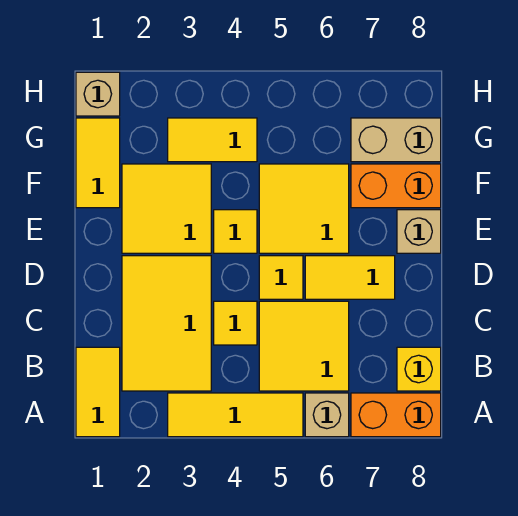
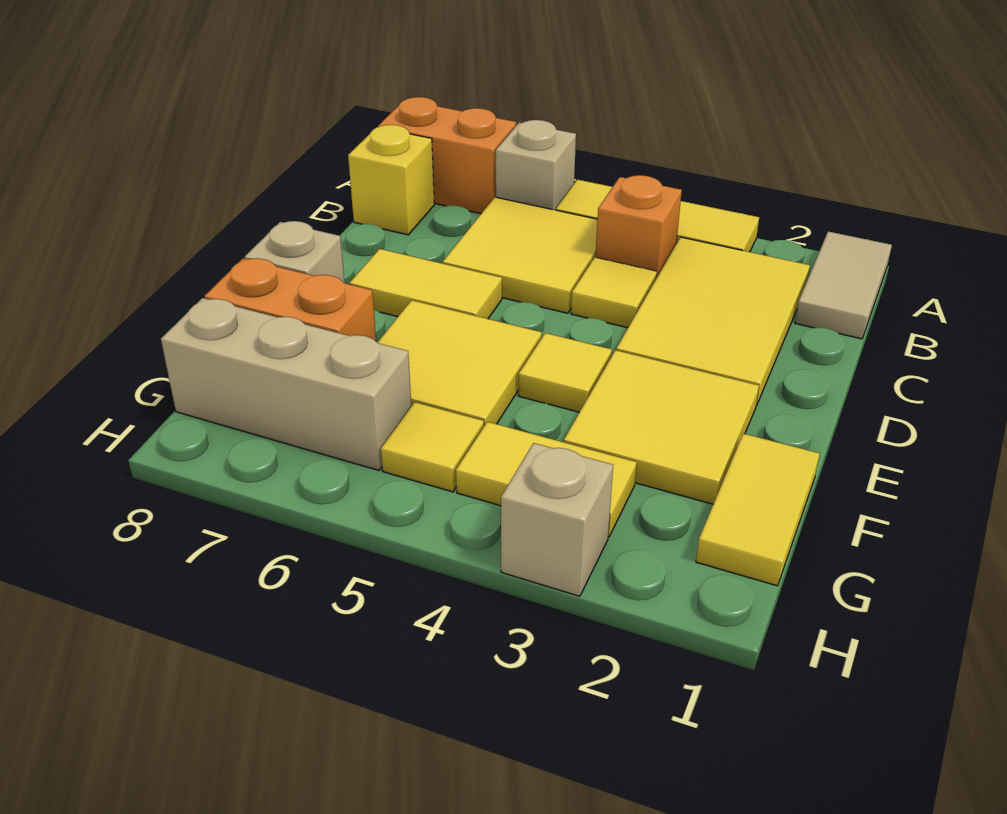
yellow tile A1:B1 level 1 -> tan tile A1:B1 level 1
none -> orange brick B4 level 1
yellow tile D5 level 1 -> yellow tile G5 level 1
tan brick G7:G8 level 1 -> tan brick G6:G8 level 1
tan brick H1 level 1 -> tan brick H3 level 1

